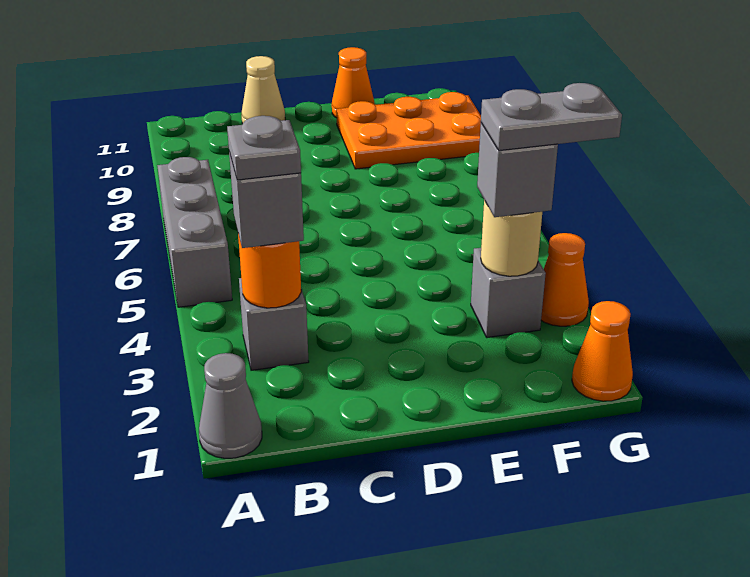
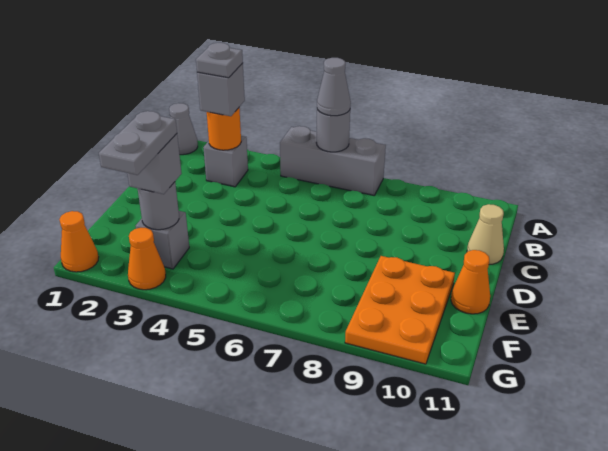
none -> grey round brick A6 level 2
none -> grey cone A6 level 3
tan round brick F3 level 2 -> grey round brick F3 level 2

